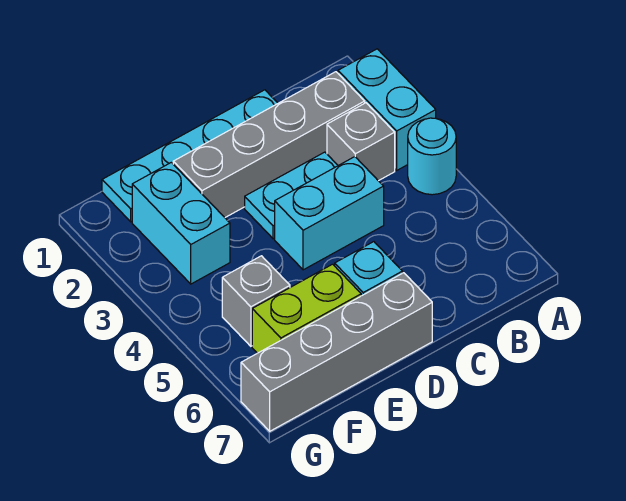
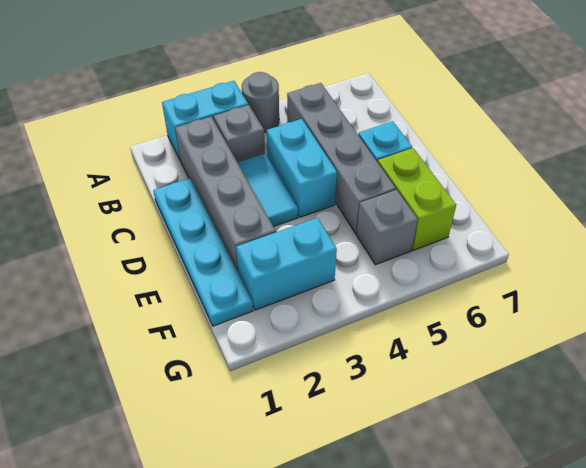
cyan round brick A4 level 1 -> grey round brick A4 level 1
cyan plate C3:D3 level 1 -> cyan tile C3:D3 level 1
grey brick D7:G7 level 1 -> grey brick B5:E5 level 1

